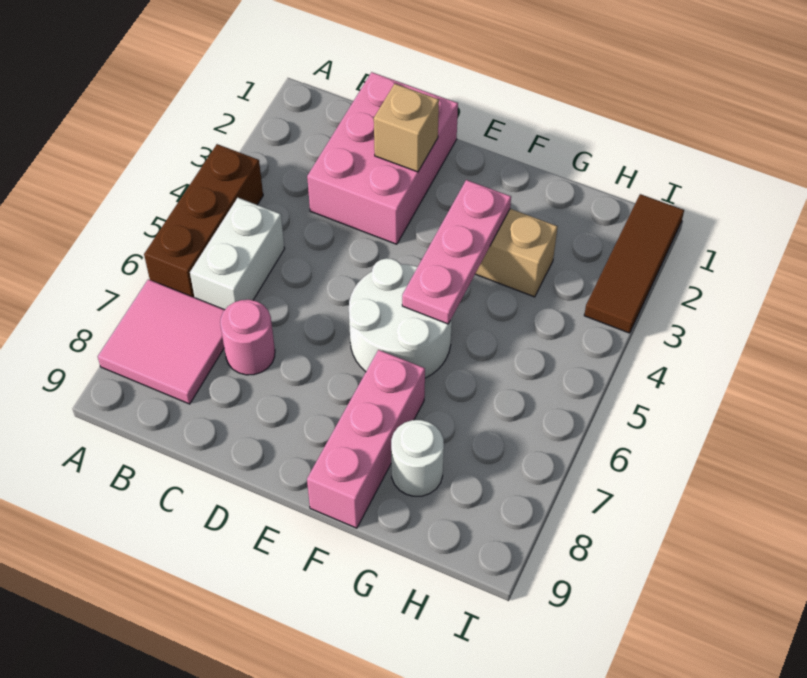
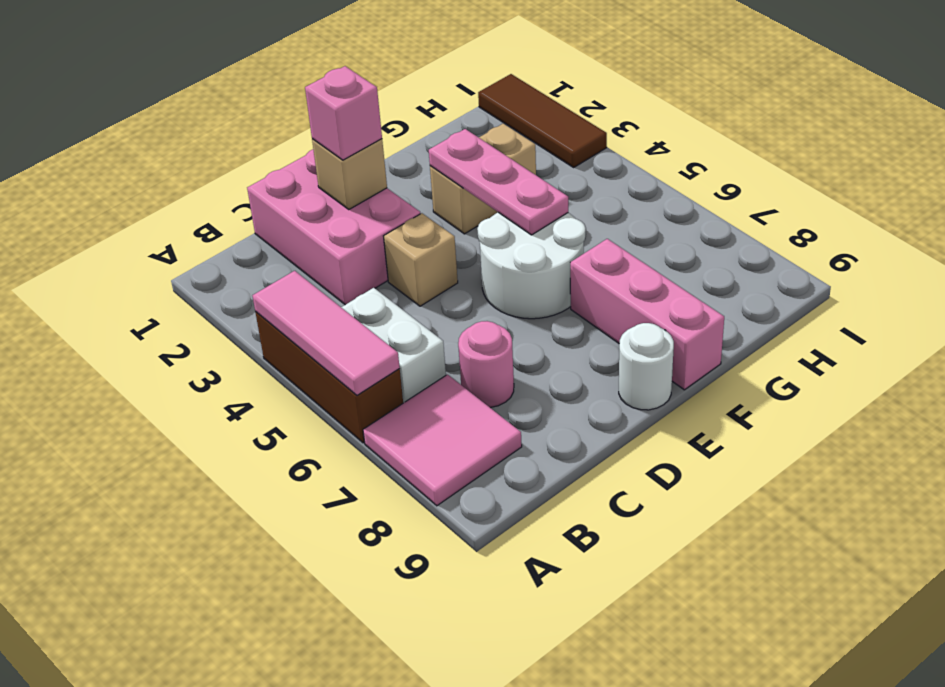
none -> pink tile A4:A6 level 2
none -> pink brick D2 level 3
none -> tan brick D4 level 1
white round brick G8 level 1 -> white round brick E9 level 1

